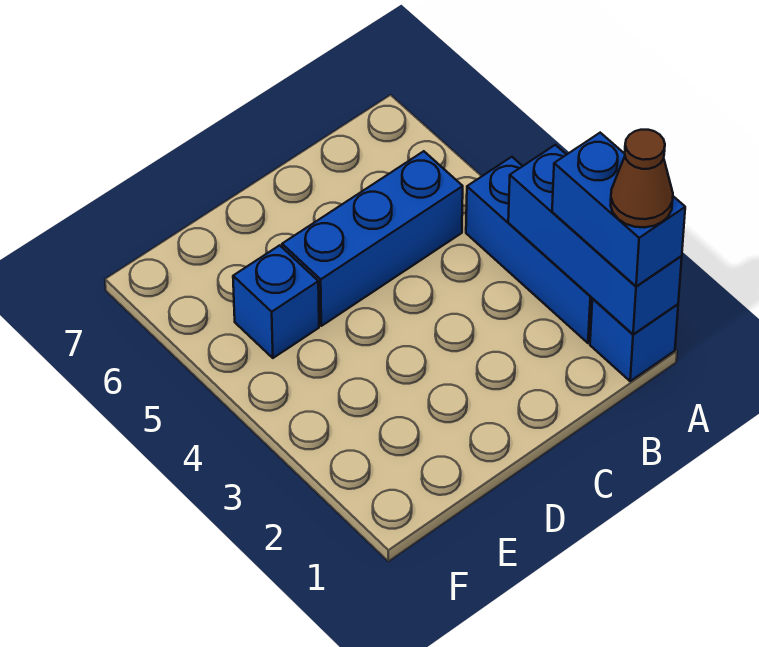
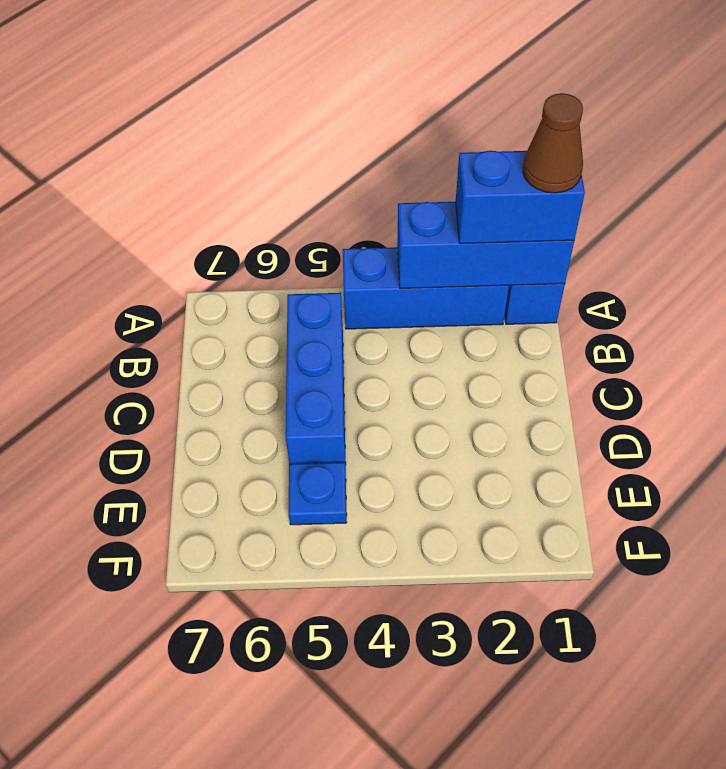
blue brick E5 level 1 -> blue plate E5 level 1

